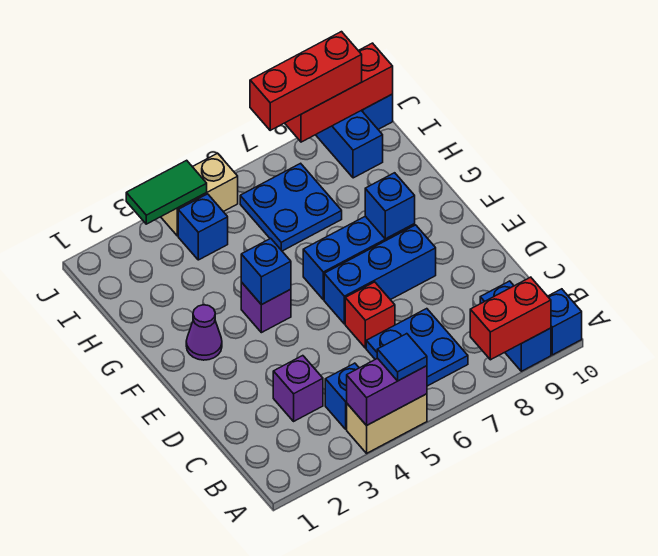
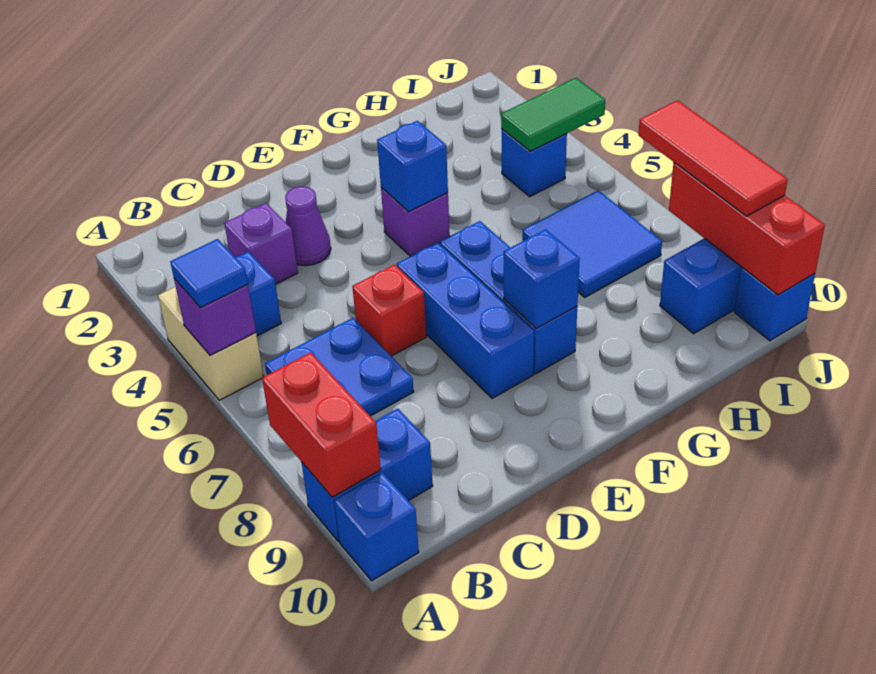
purple brick A4:A5 level 2 -> purple brick A5 level 2
purple cone F2 level 1 -> purple cone D3 level 1
blue plate H6:I7 level 1 -> blue tile H6:I7 level 1
green tile J3:J4 level 2 -> green tile I4:J4 level 2
tan brick J4:J5 level 1 -> none
red brick J7:J9 level 3 -> red tile J7:J9 level 3

